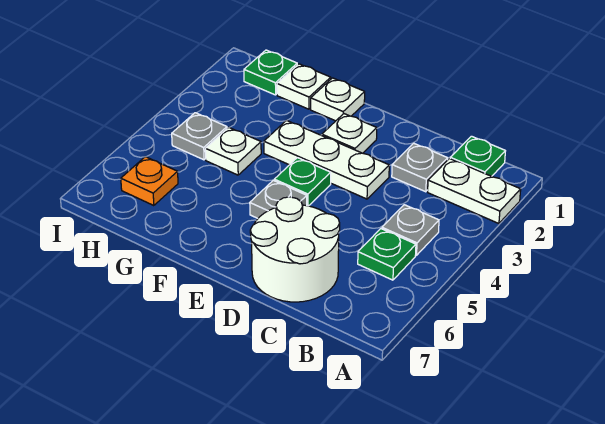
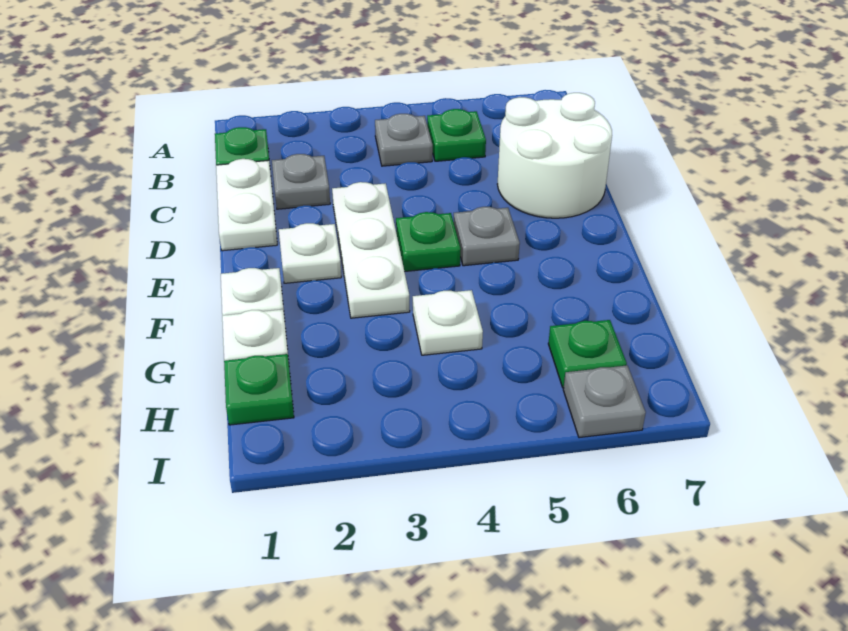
white plate A2:B2 level 1 -> white plate C1:D1 level 1
grey plate H4 level 1 -> grey plate I6 level 1
orange plate H6 level 1 -> green plate H6 level 1

